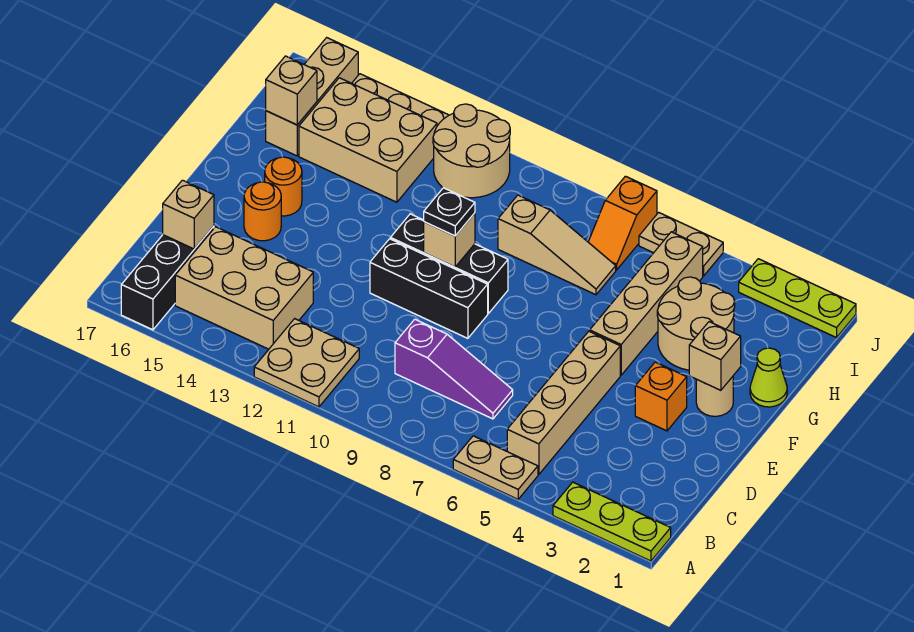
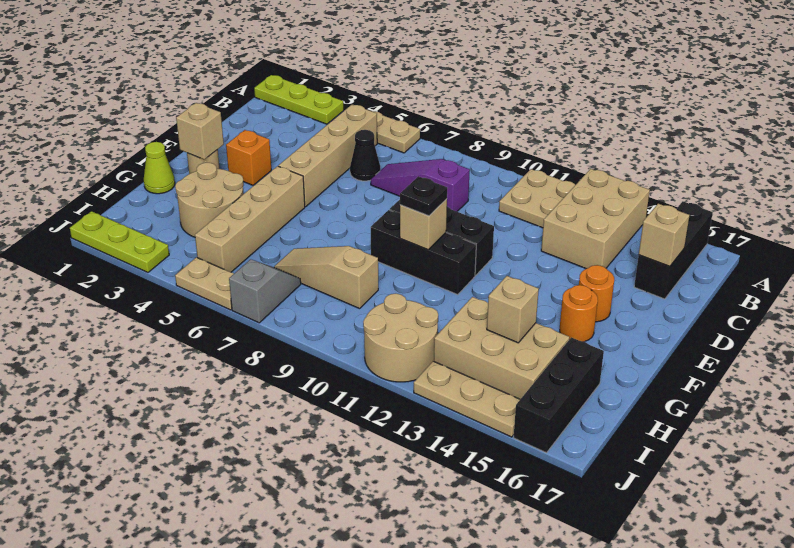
tan brick B13:C15 level 1 -> tan brick A13:C14 level 1
none -> black cone C6 level 1
tan brick H16:J16 level 1 -> black brick H16:J16 level 1
tan brick H16 level 2 -> tan brick H14 level 2
orange slope I7:J7 level 1 top J -> grey slope I7:J7 level 1 top J

